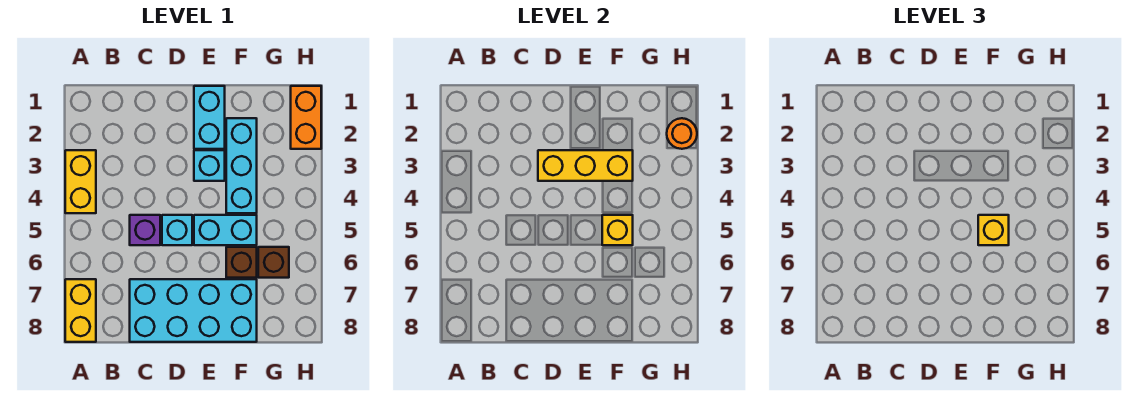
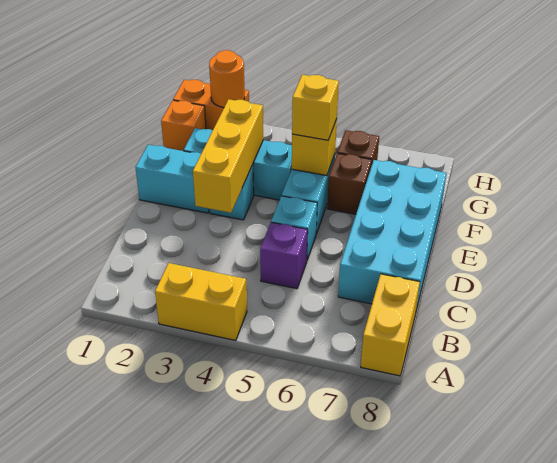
yellow brick A7:A8 level 1 -> yellow brick A8:B8 level 1
none -> orange brick G1 level 1

